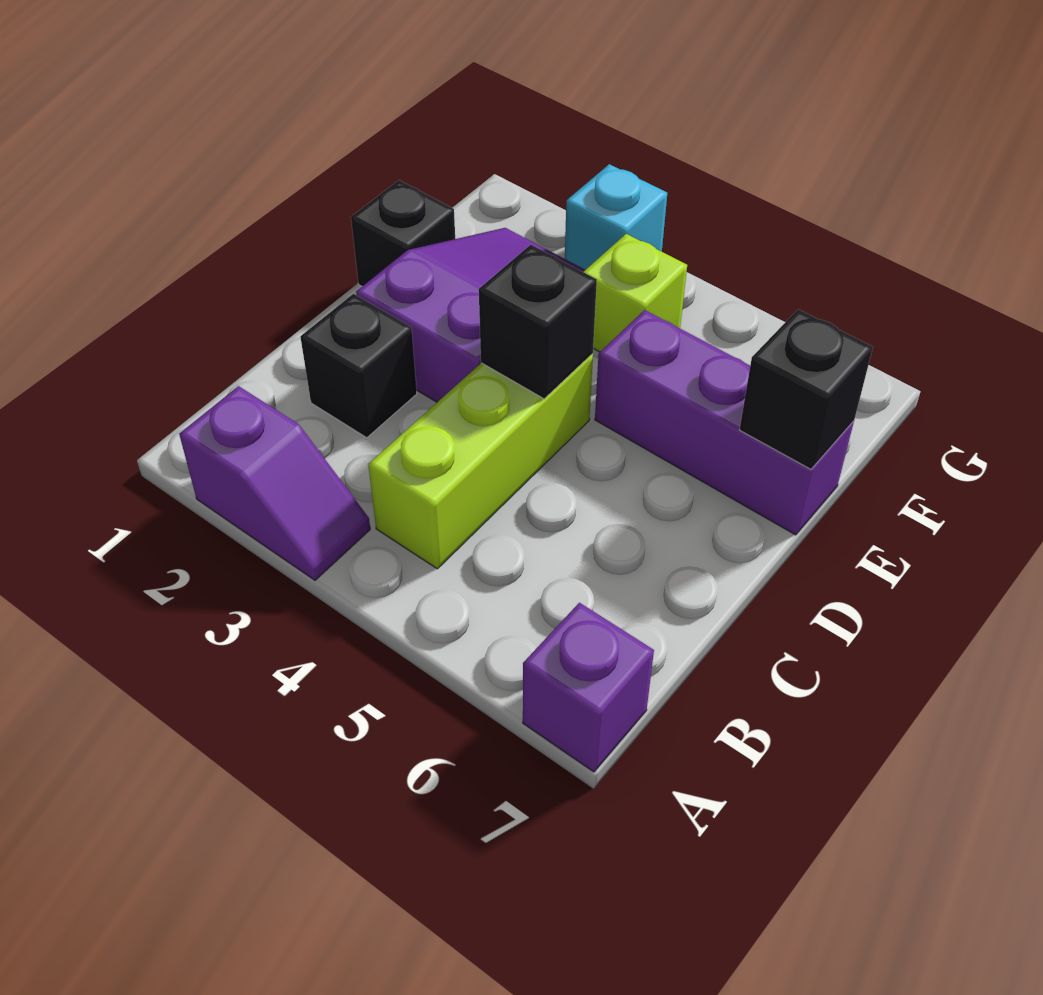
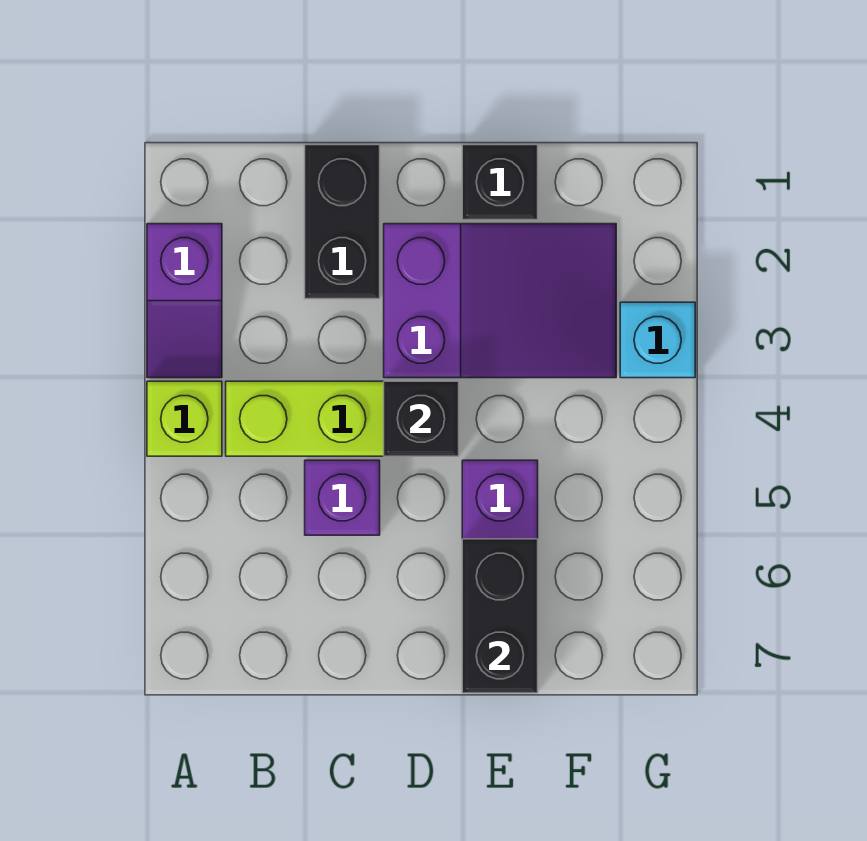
purple brick A7 level 1 -> purple brick C5 level 1
black brick C2 level 1 -> black brick C1:C2 level 1
black brick E7 level 2 -> black brick E6:E7 level 2
lime brick F4 level 1 -> lime brick A4 level 1

